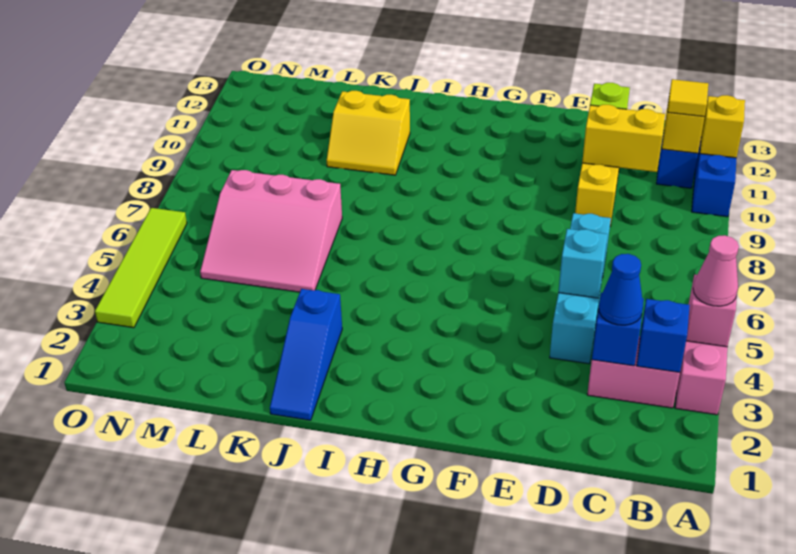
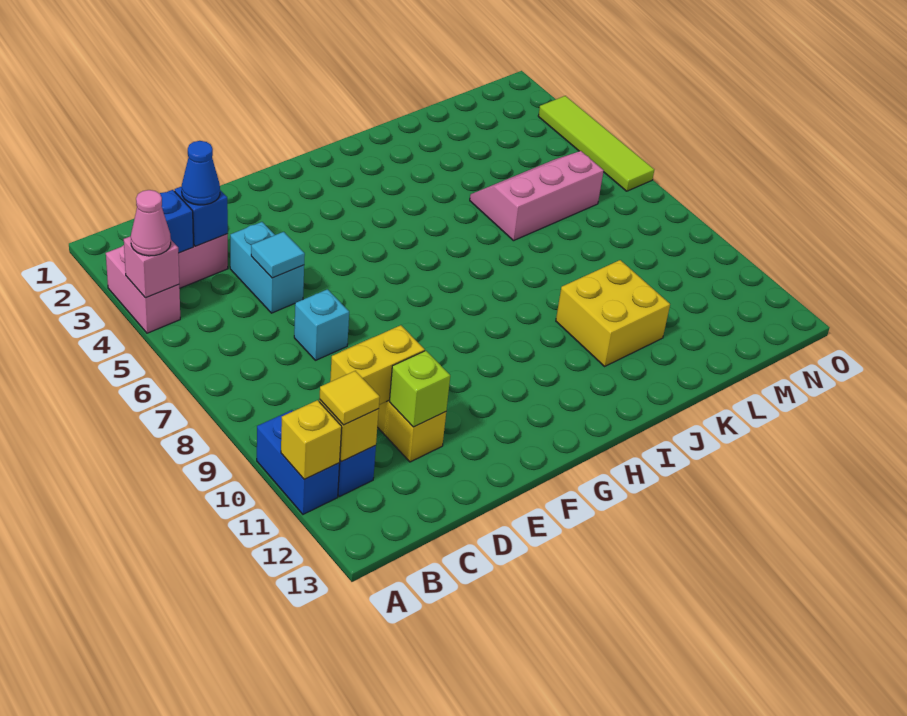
cyan brick D5 level 2 -> cyan tile D5 level 2
blue slope J1:J3 level 1 top 3 -> none
yellow slope J10:K11 level 1 top 11 -> yellow brick J10:K11 level 1
pink slope K5:M7 level 1 top 7 -> pink slope K5:M6 level 1 top 6

